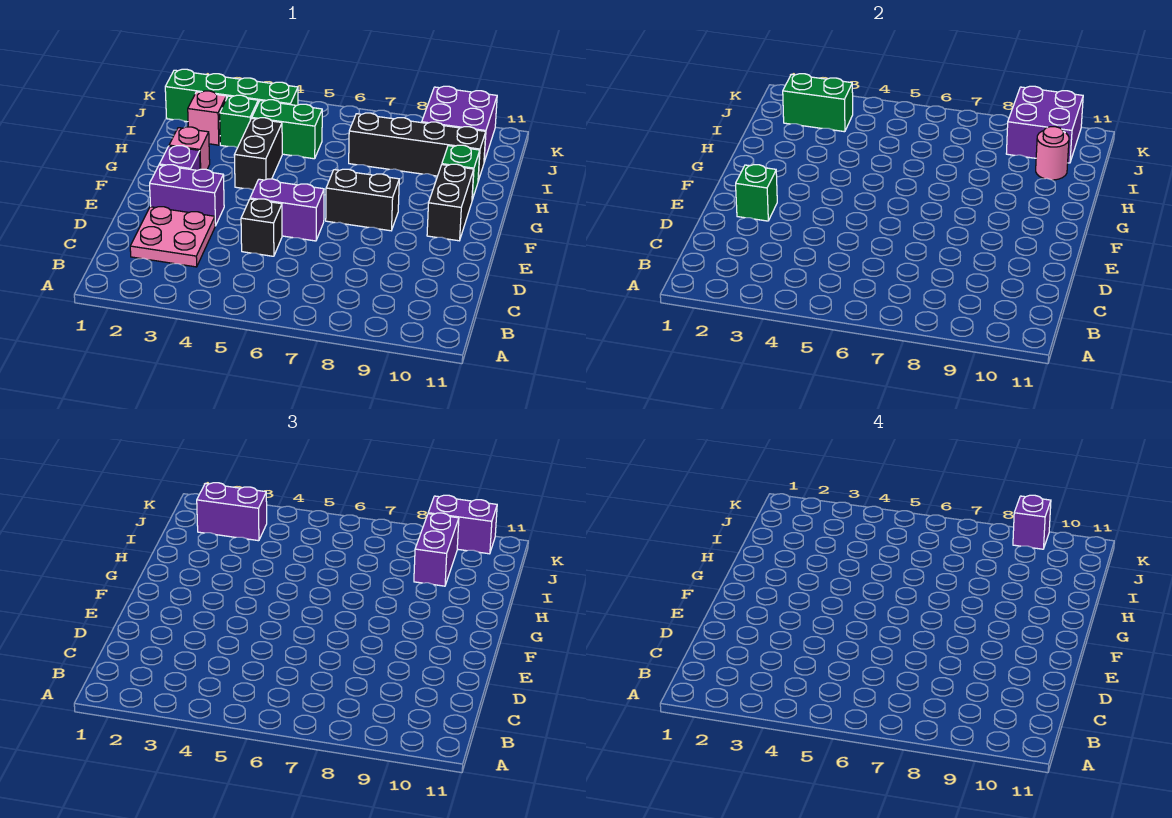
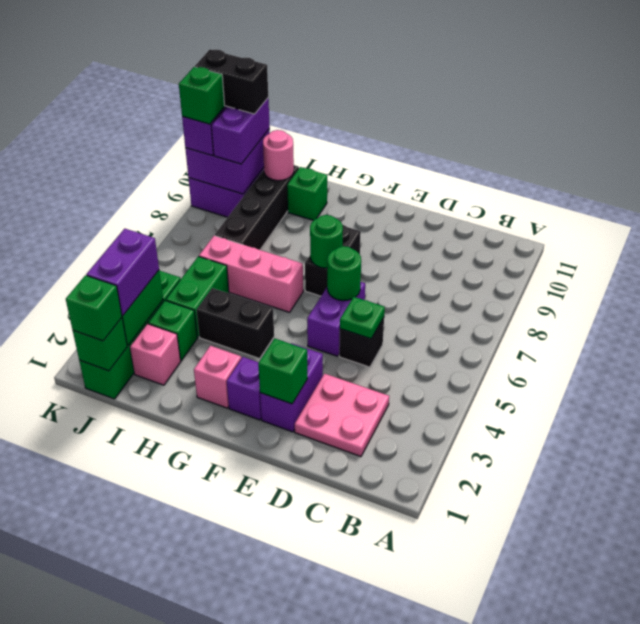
none -> green plate D5 level 2
none -> green round brick E6 level 2
none -> green round brick F7 level 2
black brick F10:G10 level 1 -> black brick J10:K10 level 4
none -> pink brick G6:I6 level 1
purple brick I9:J9 level 3 -> purple brick J9:J10 level 3
none -> green brick J1 level 2
none -> green brick J1 level 3
purple brick K9 level 4 -> green brick K9 level 4

